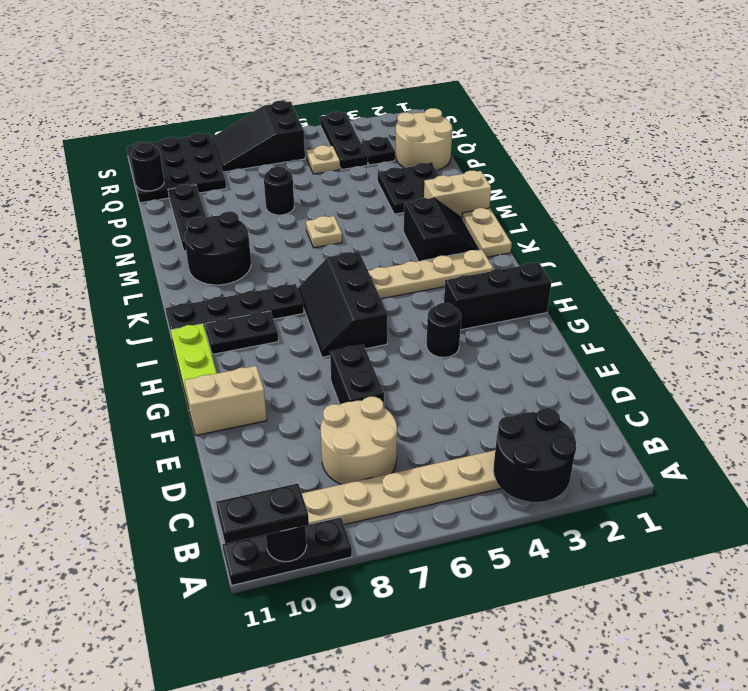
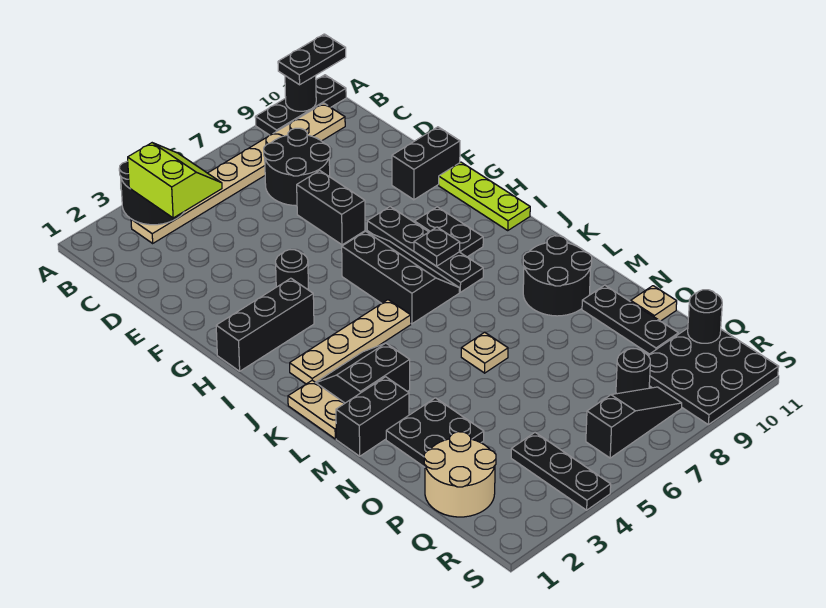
none -> lime slope B3:C4 level 3 top 3
tan round brick C7:D8 level 1 -> black round brick C7:D8 level 1
tan brick F10:F11 level 1 -> black brick F10:F11 level 1
black plate I9:I10 level 1 -> black plate H9:I9 level 1
black plate J8:J11 level 1 -> black plate G8:J8 level 1
black slope K2:L3 level 1 top 3 -> black slope K2:L3 level 1 top L
tan brick M1:M2 level 1 -> black brick M1:M2 level 1
black round brick O7 level 1 -> black round brick Q8 level 1
black plate Q3 level 1 -> black plate I8 level 2
tan plate Q5 level 1 -> tan plate O11 level 1
black slope R6:S8 level 1 top 6 -> black slope R6:R8 level 1 top 6

